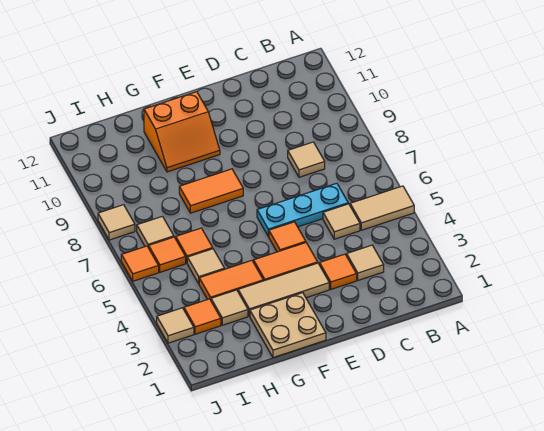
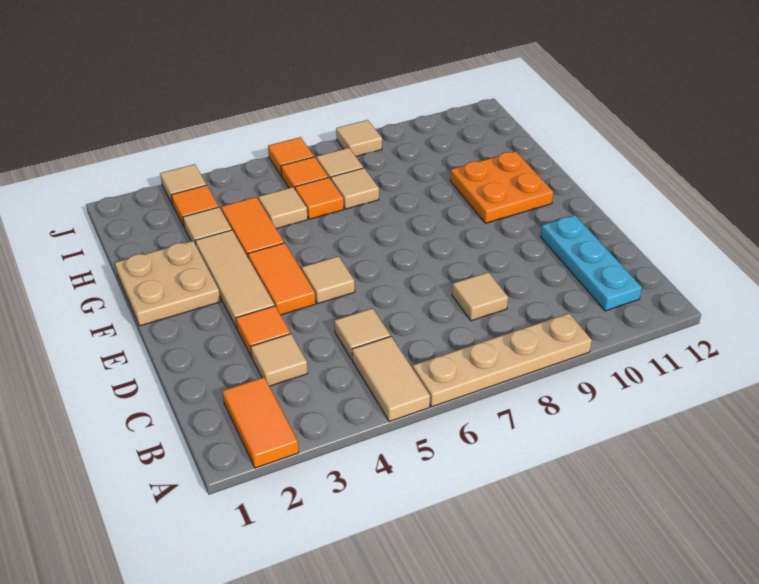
none -> tan plate A6:A9 level 1
cyan plate C6:E6 level 1 -> cyan plate B11:D11 level 1
orange tile E5 level 1 -> tan tile E5 level 1
orange tile F8:G8 level 1 -> orange tile A2:B2 level 1
orange slope F10:G11 level 1 top 11 -> orange plate F10:G11 level 1
none -> tan tile H7 level 1

